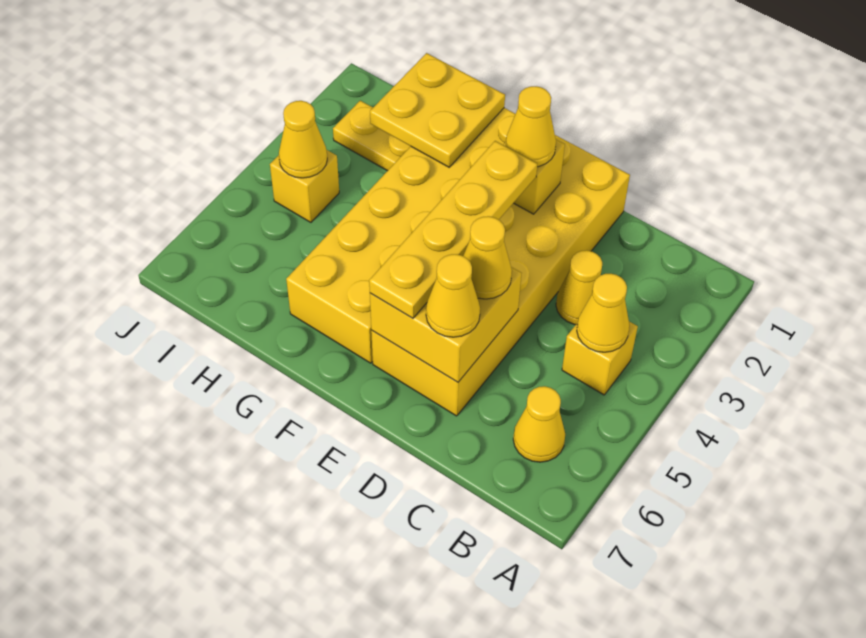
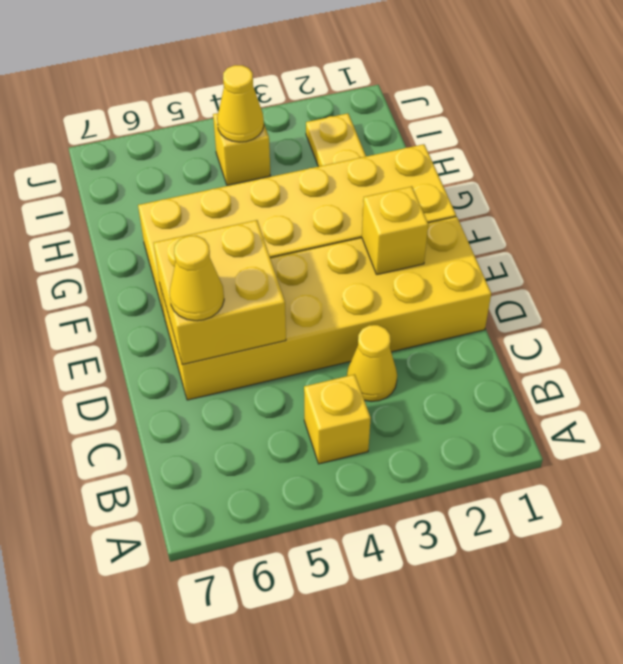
yellow cone B4 level 2 -> none
yellow cone B6 level 1 -> none
yellow cone D5 level 3 -> none
yellow cone E2 level 3 -> none
yellow plate E3:E6 level 3 -> none
yellow plate G1:H2 level 2 -> none

